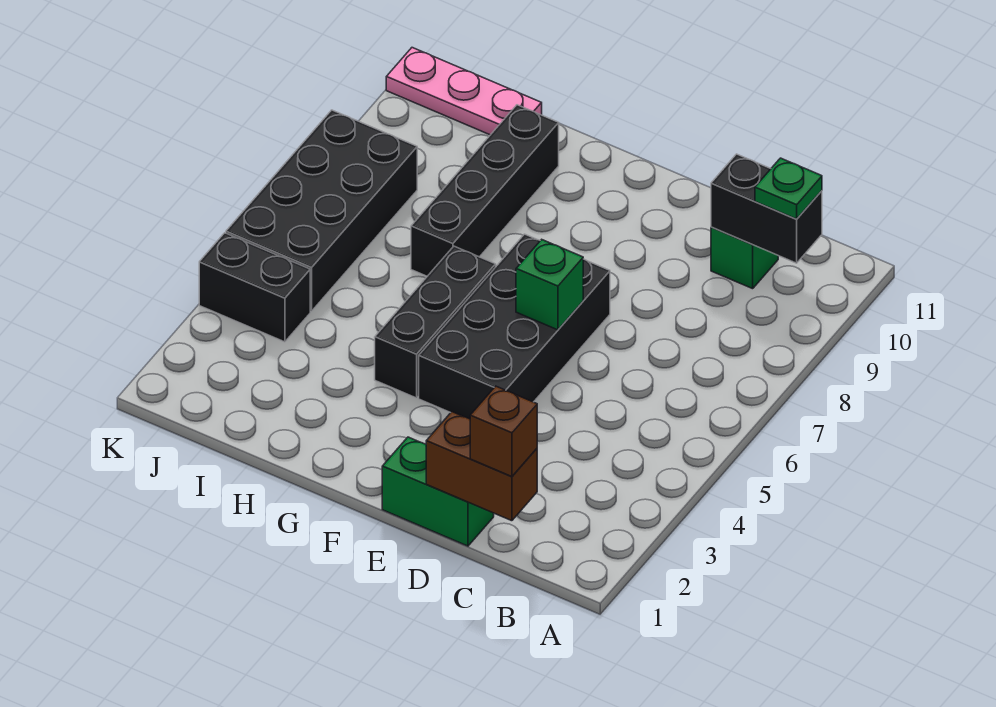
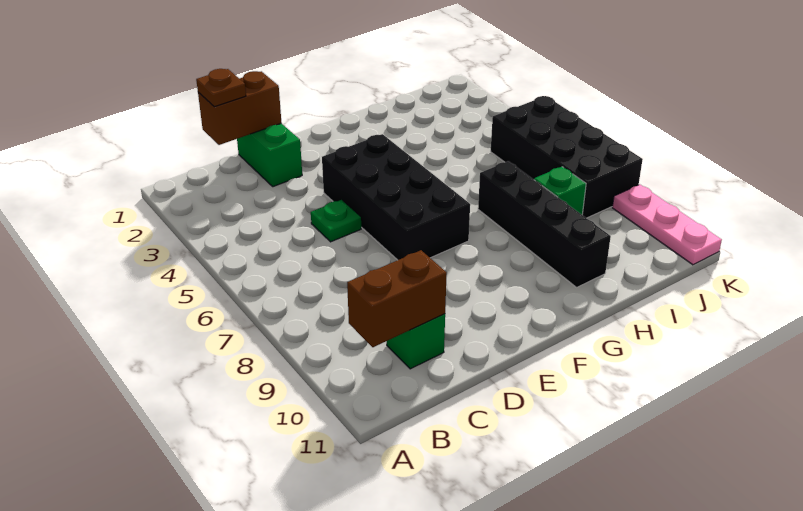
black brick B10:C10 level 2 -> brown brick B10:C10 level 2
green plate B10 level 3 -> green plate D5 level 1
brown brick C1 level 3 -> brown plate C1 level 3
green brick D1:E1 level 1 -> green brick D1:D2 level 1
green brick E6 level 2 -> green brick I8 level 1
black brick G4:G6 level 1 -> none
pink plate I11:K11 level 1 -> pink plate K9:K11 level 1
black brick J4:K4 level 1 -> none

